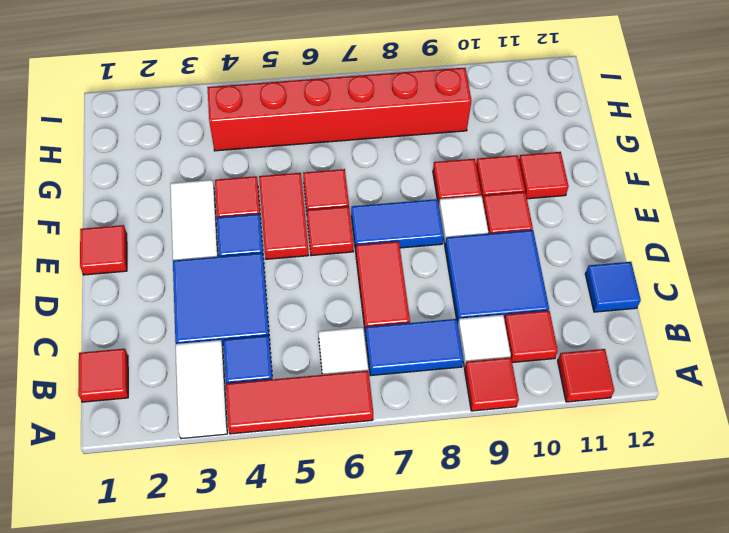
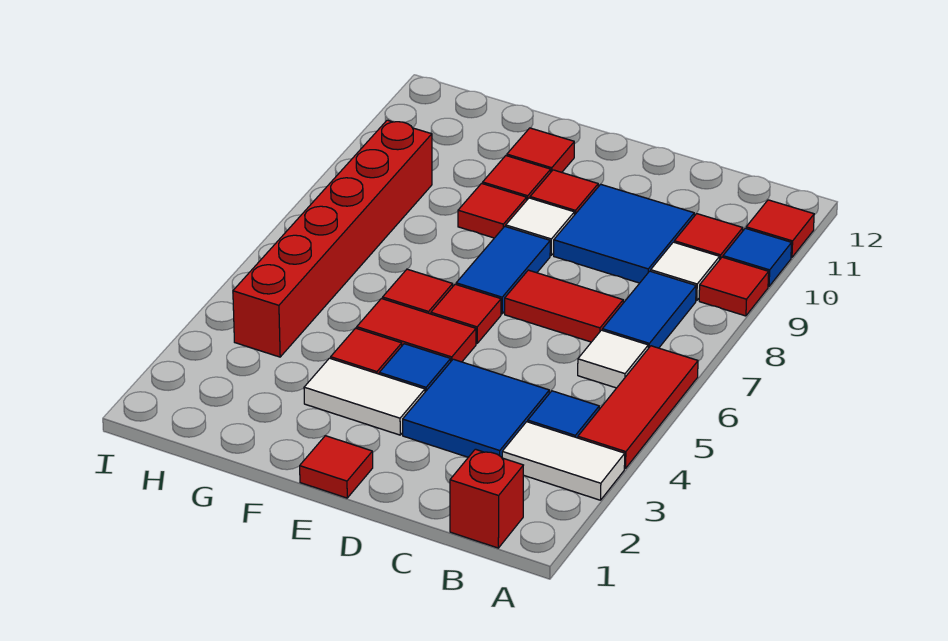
red tile B1 level 1 -> red brick B1 level 1
blue tile C12 level 1 -> blue tile A10 level 1

